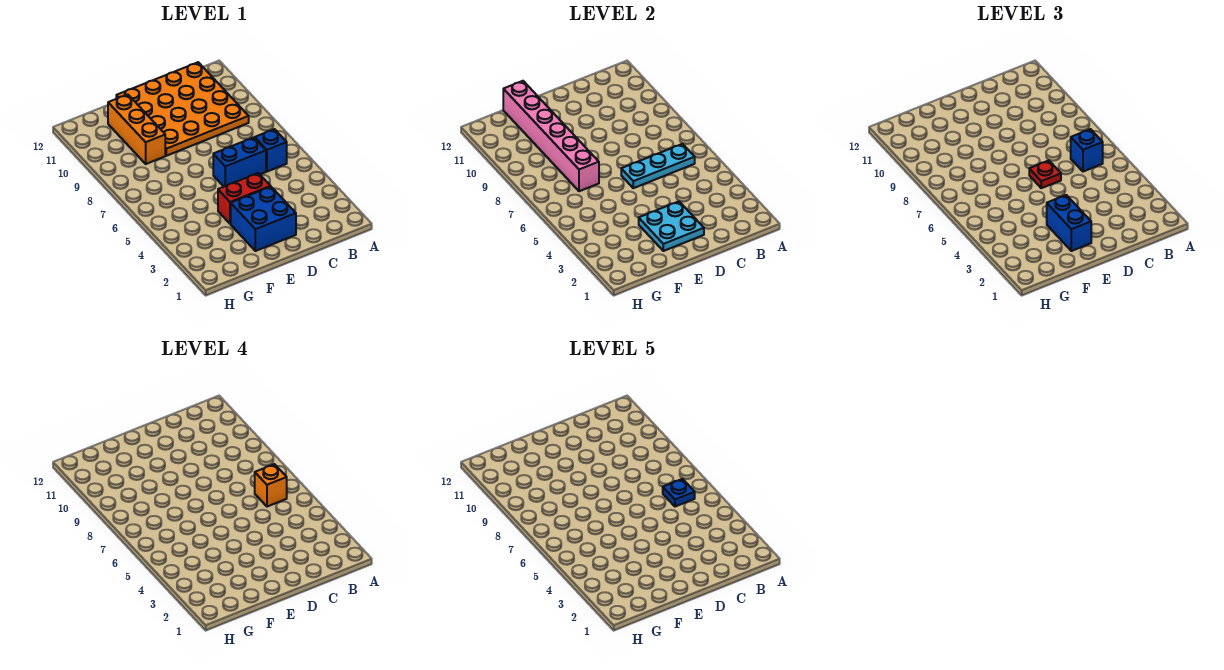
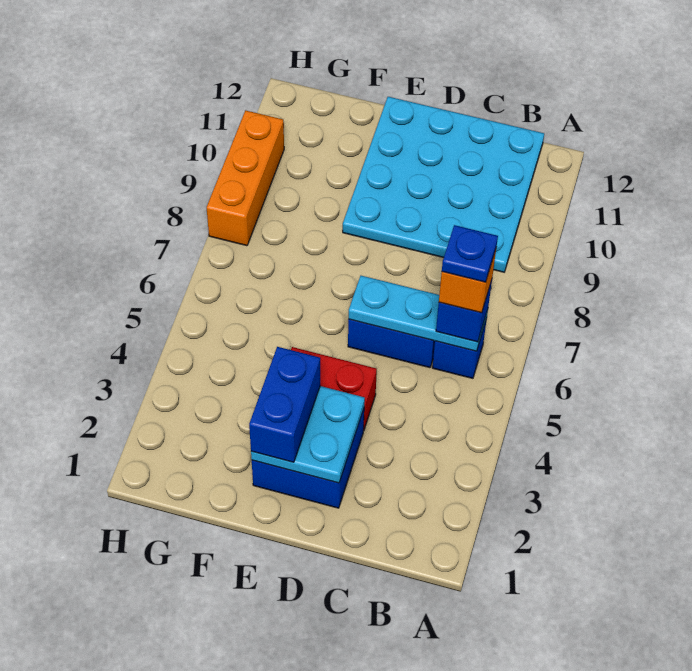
orange plate B9:E12 level 1 -> cyan plate B9:E12 level 1
red plate D6 level 3 -> none
pink brick F7:F12 level 2 -> none
orange brick F9:F11 level 1 -> orange brick H8:H10 level 1

